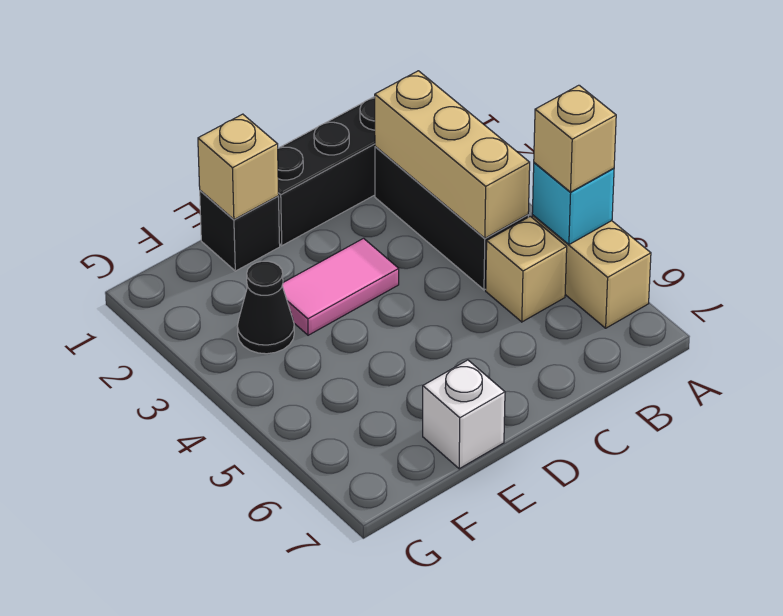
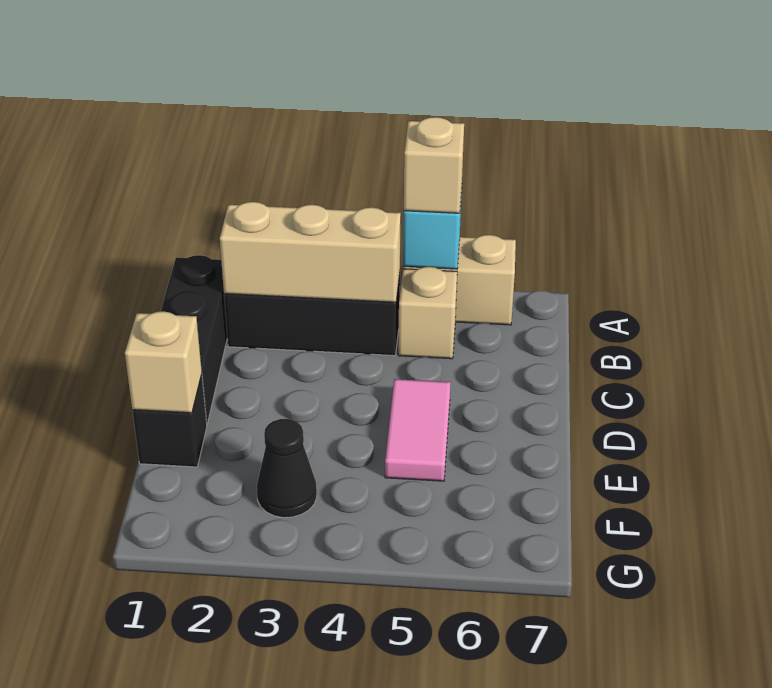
pink tile D3:E3 level 1 -> pink tile D5:E5 level 1
white brick E7 level 1 -> none

